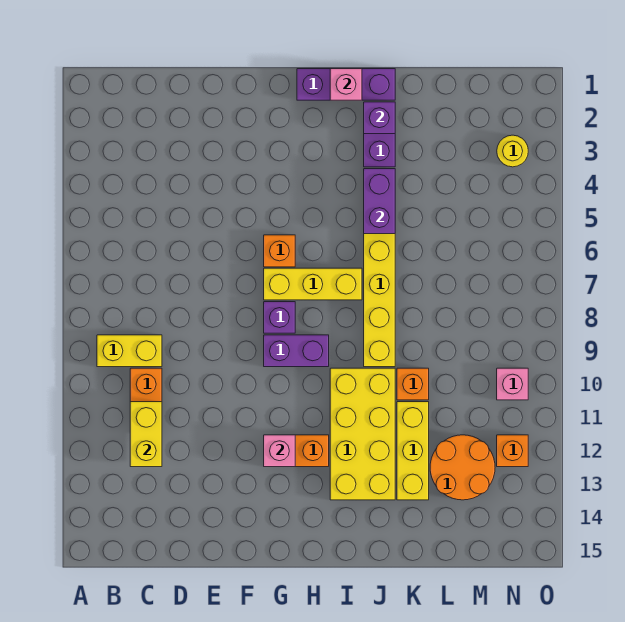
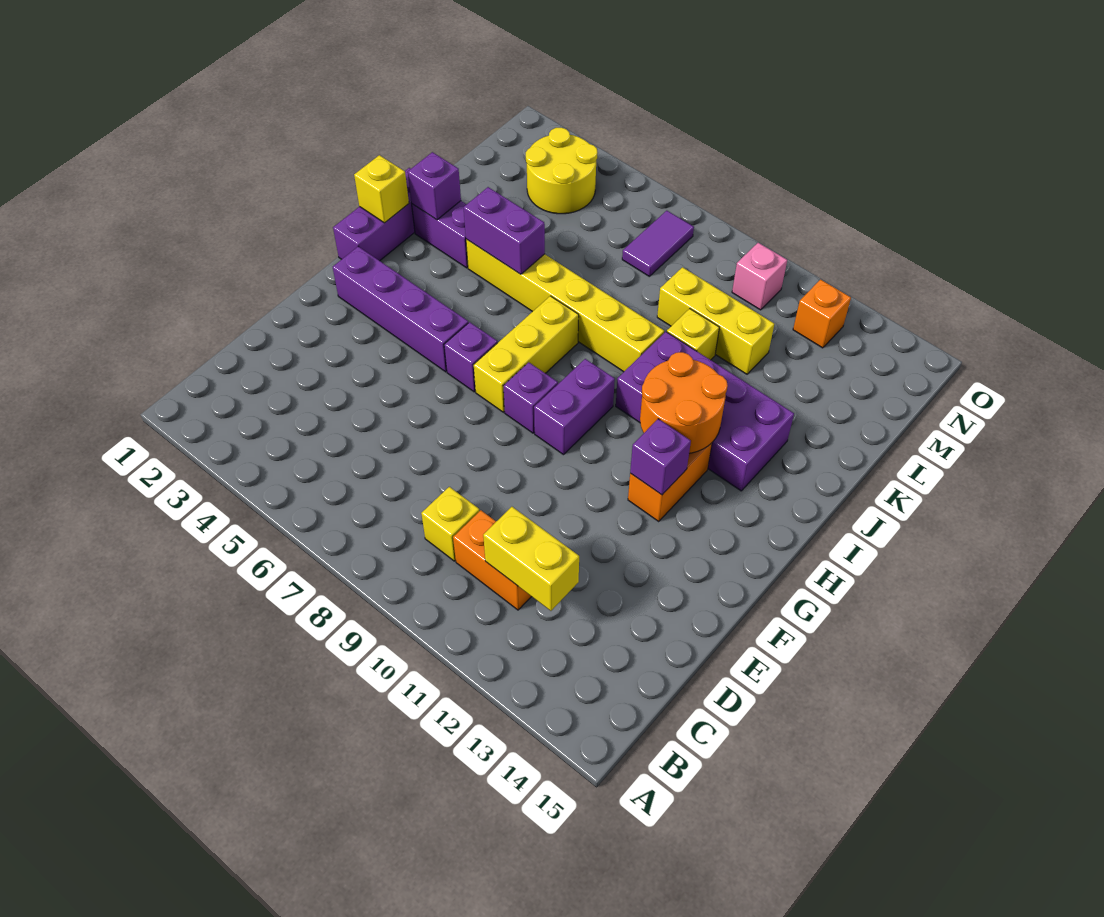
yellow brick B9:C9 level 1 -> yellow brick C9 level 1
none -> purple brick G2:G5 level 1
orange brick G6 level 1 -> purple brick G6 level 1
pink brick G12 level 2 -> purple brick G12 level 2
pink brick I1 level 2 -> yellow brick I1 level 2
yellow brick I10:J13 level 1 -> purple brick I10:J13 level 1
orange brick K10 level 1 -> yellow brick K10 level 1
yellow brick K11:K13 level 1 -> yellow brick L9:L11 level 1
orange round brick L12:M13 level 1 -> orange round brick H11:I12 level 2
none -> purple tile M7:N7 level 1
yellow round brick N3 level 1 -> yellow round brick M3:N4 level 1

